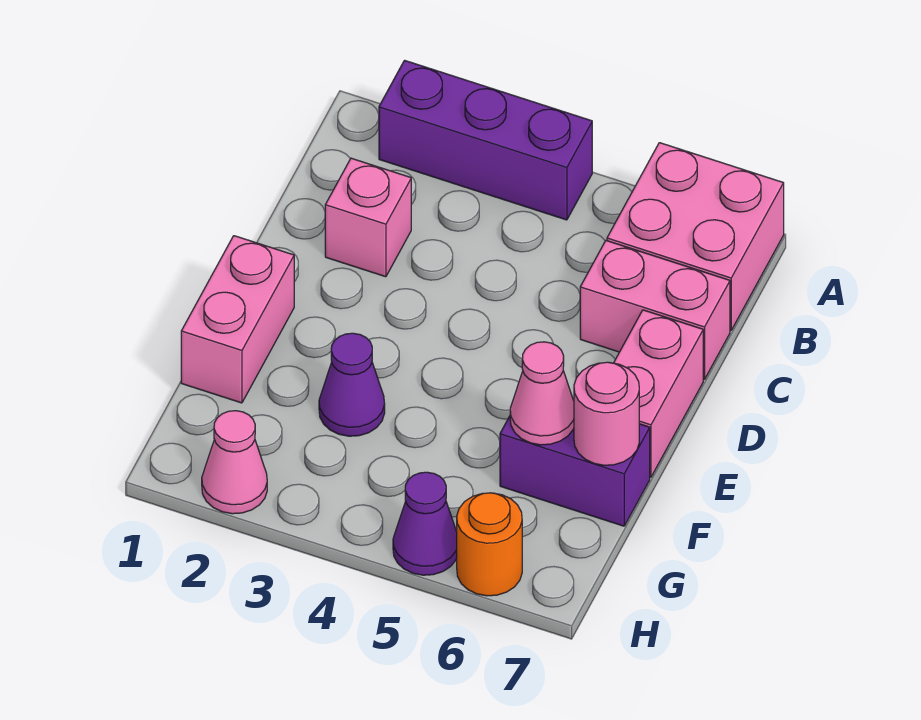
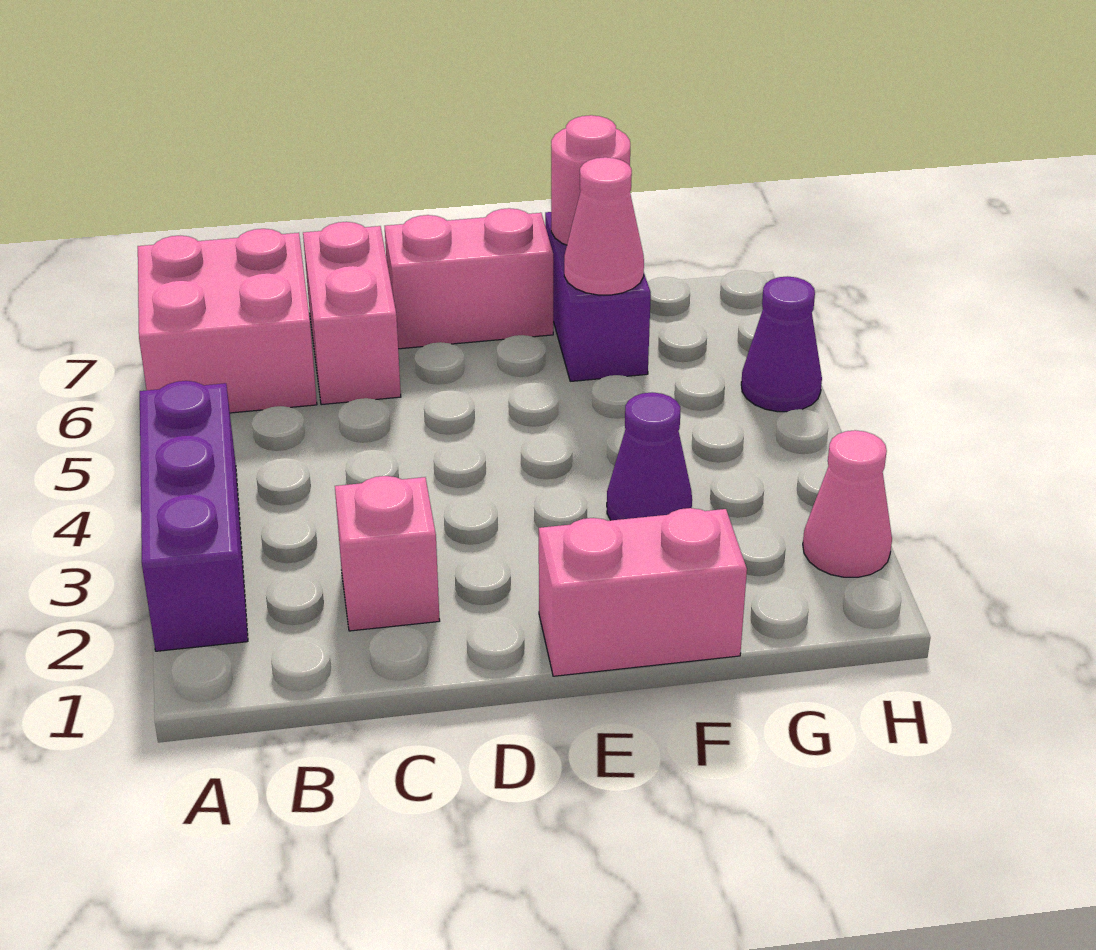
orange round brick H6 level 1 -> none

